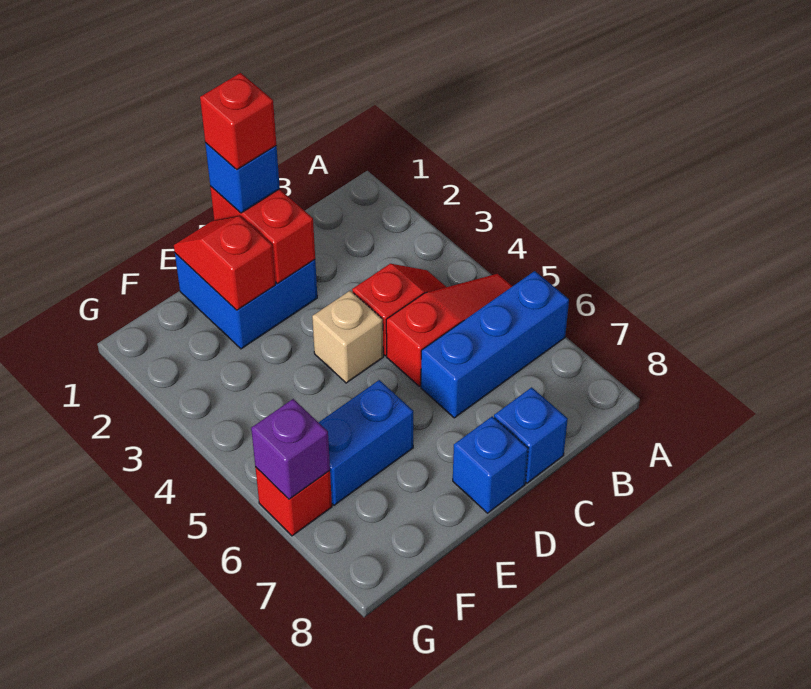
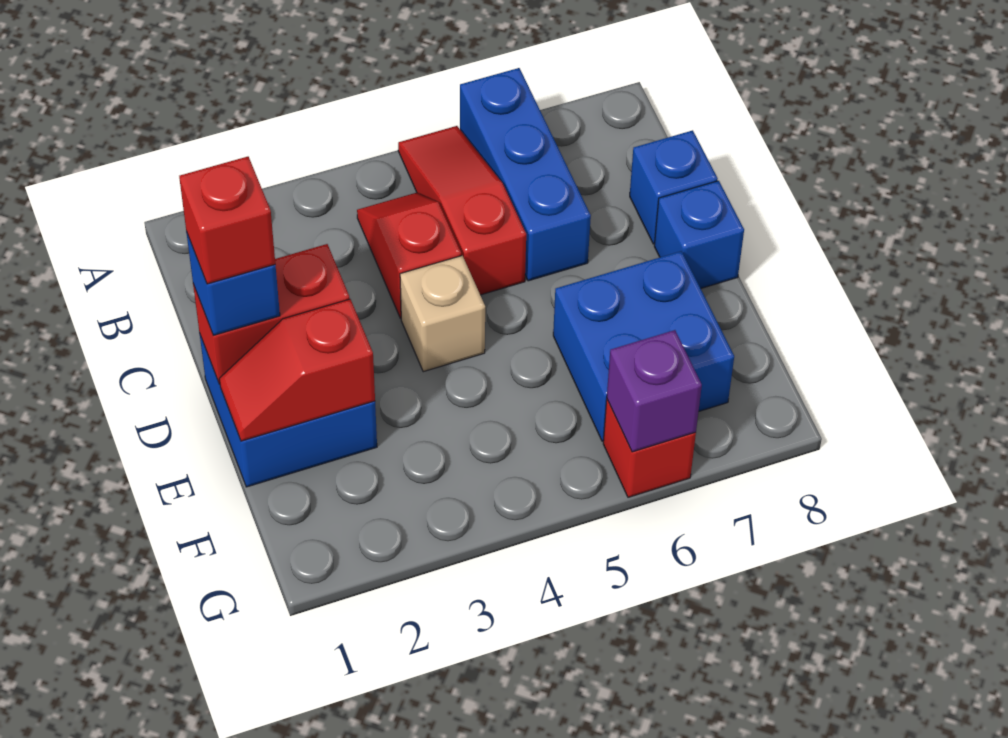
blue brick E6:F6 level 1 -> blue brick E6:F7 level 1

